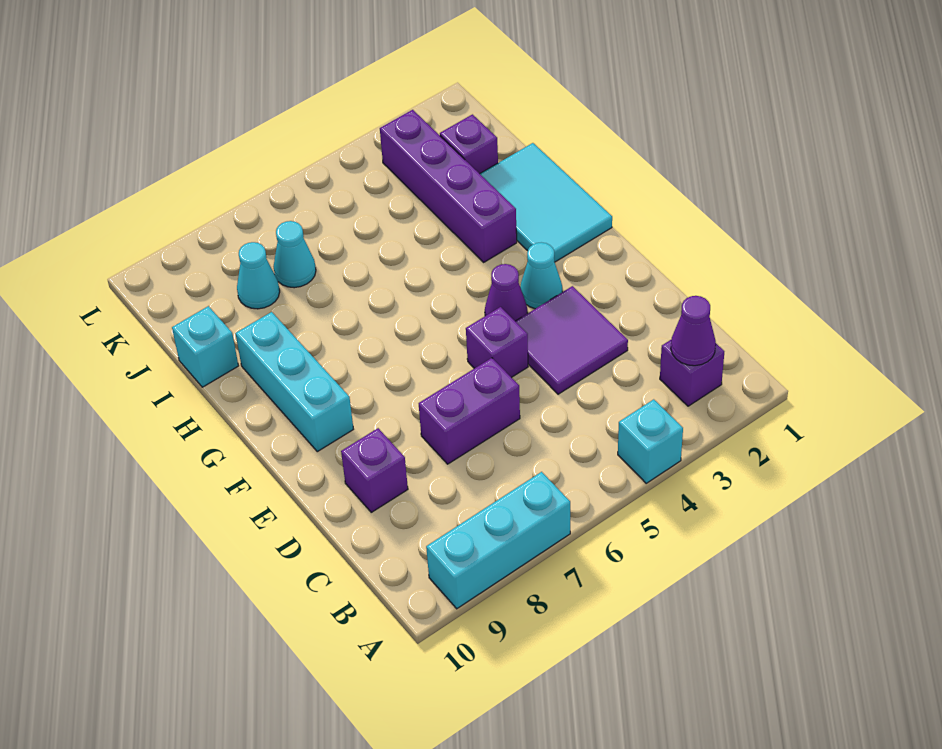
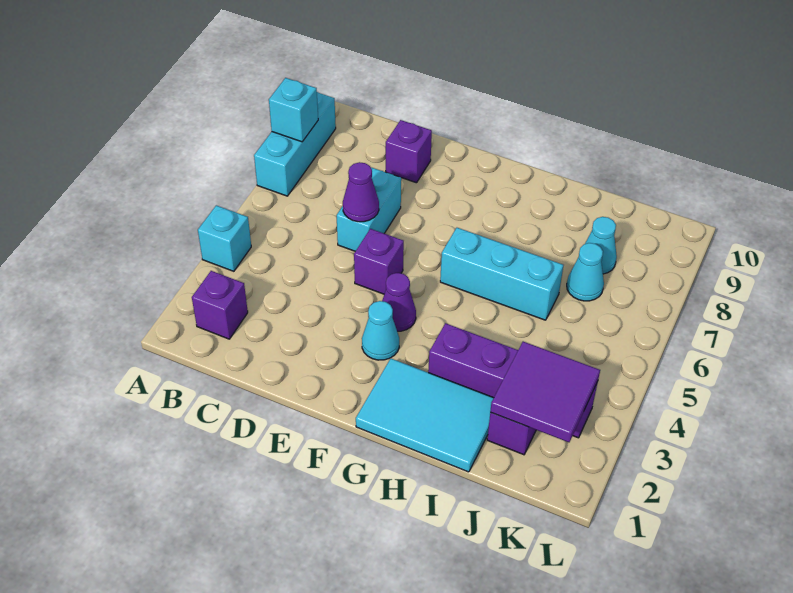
purple cone B2 level 2 -> purple cone D6 level 2
purple tile D3:E4 level 1 -> purple tile J2:K3 level 2
purple brick D6:D7 level 1 -> cyan brick D6:D7 level 1
cyan brick F9:H9 level 1 -> cyan brick G6:I6 level 1
cyan brick I10 level 1 -> cyan brick A8 level 2

